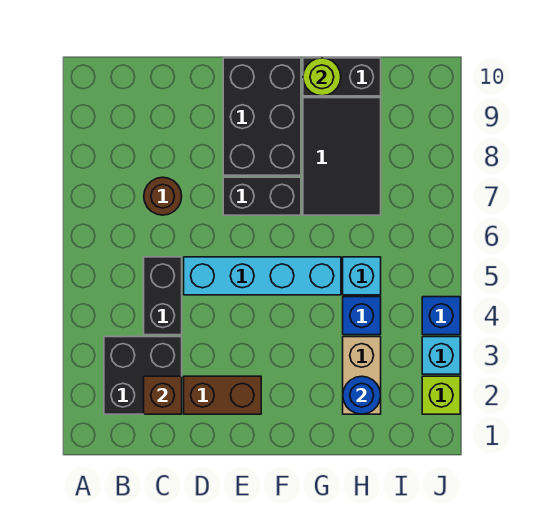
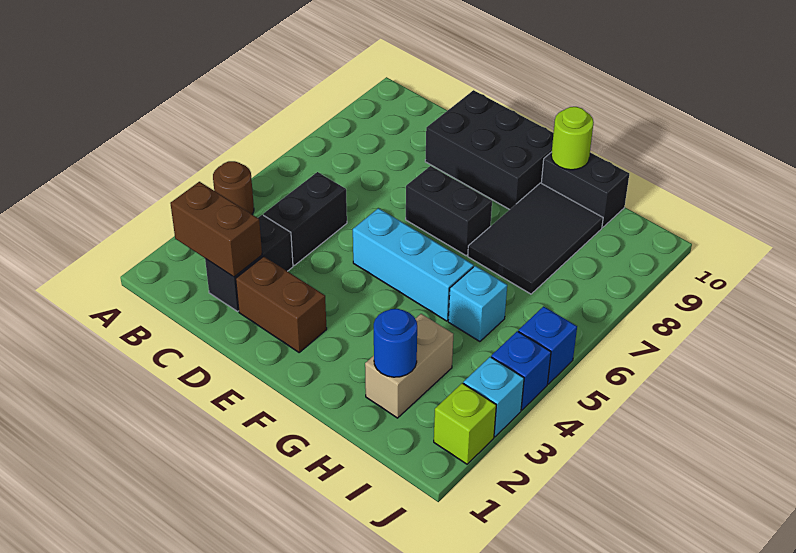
black brick B2:C3 level 1 -> black brick C2:C3 level 1
brown brick C2 level 2 -> brown brick B2:C2 level 2
brown round brick C7 level 1 -> brown round brick A4 level 1
cyan brick D5:G5 level 1 -> cyan brick E5:G5 level 1
black brick E8:F10 level 1 -> black brick D9:F10 level 1
blue brick H4 level 1 -> blue brick J5 level 1

